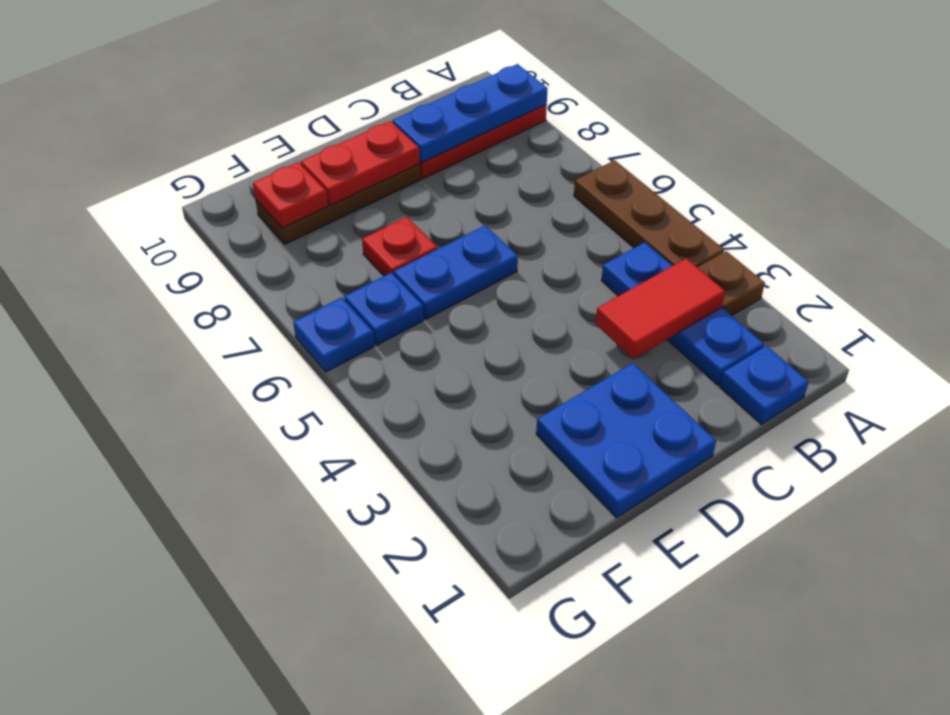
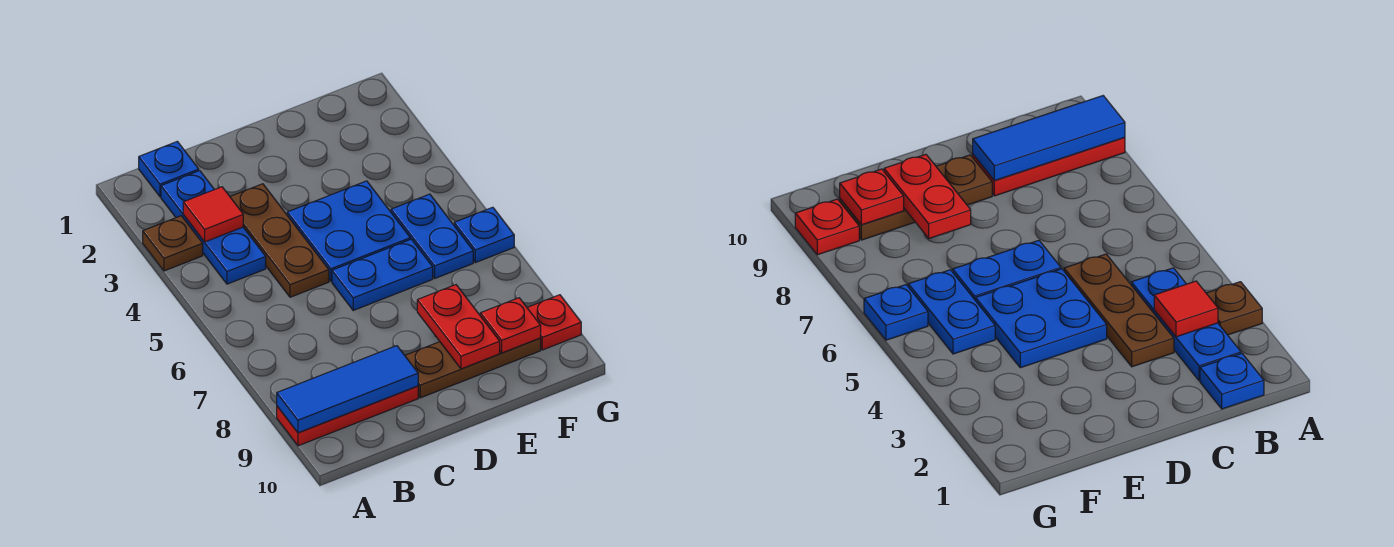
brown plate A4:A6 level 1 -> brown plate C3:C5 level 1
blue plate A9:C9 level 2 -> blue tile A9:C9 level 2
red tile B3:C3 level 2 -> red tile B3 level 2
blue plate D1:E2 level 1 -> blue plate D4:E5 level 1
red plate D9:E9 level 2 -> red plate E8:E9 level 2
red plate E7 level 1 -> red plate G9 level 1
blue plate F6 level 1 -> blue plate F5:F6 level 1

